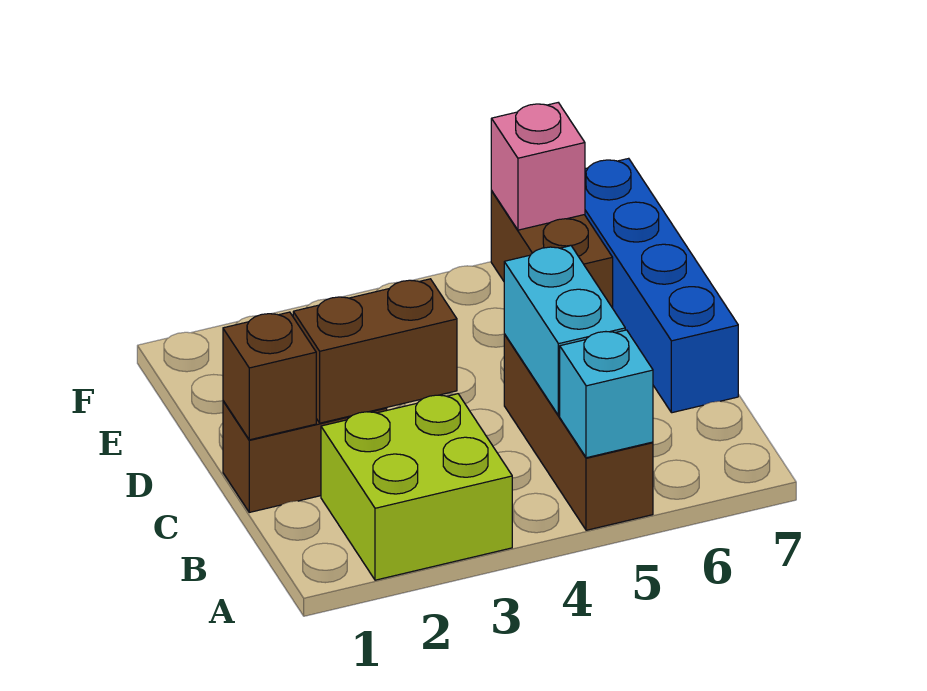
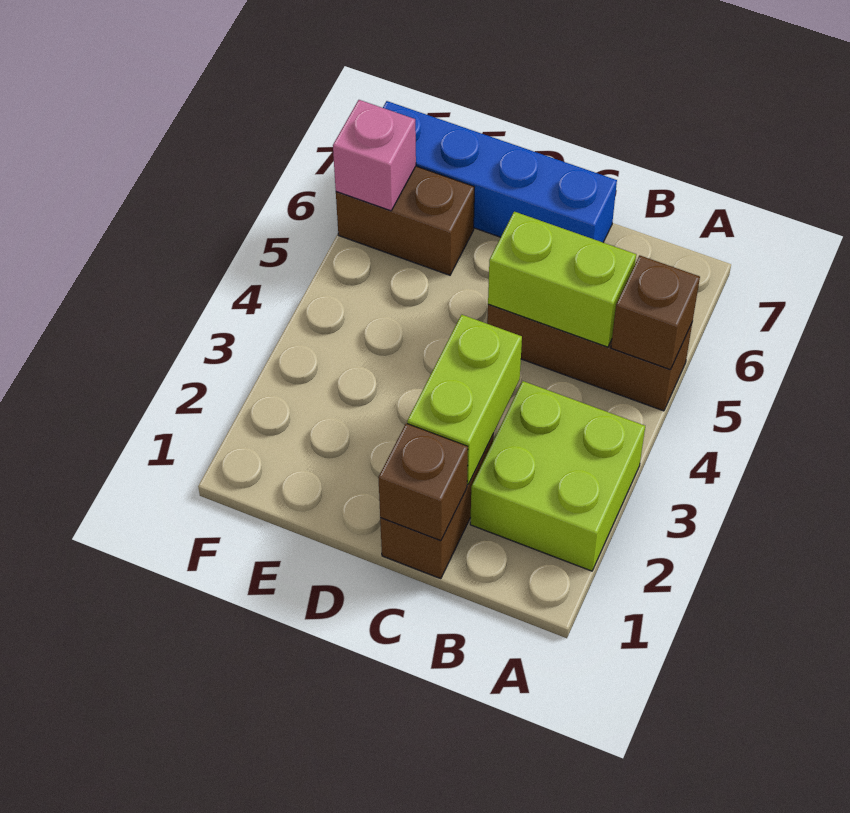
cyan brick A5 level 2 -> brown brick A5 level 2
cyan brick B5:C5 level 2 -> lime brick B5:C5 level 2
brown brick C2:C3 level 2 -> lime brick C2:C3 level 2

